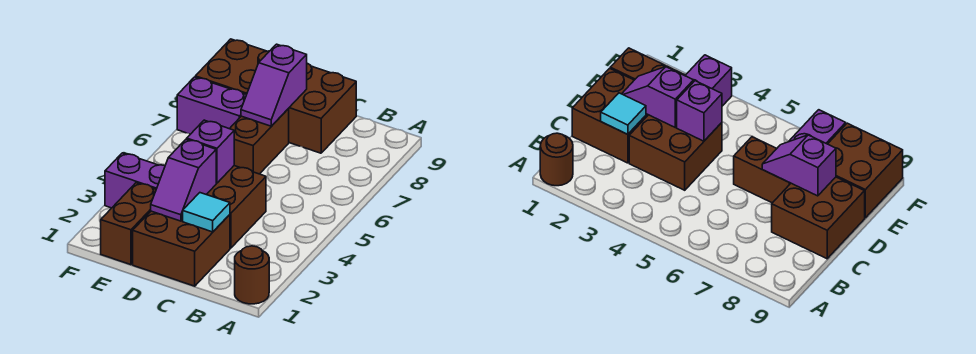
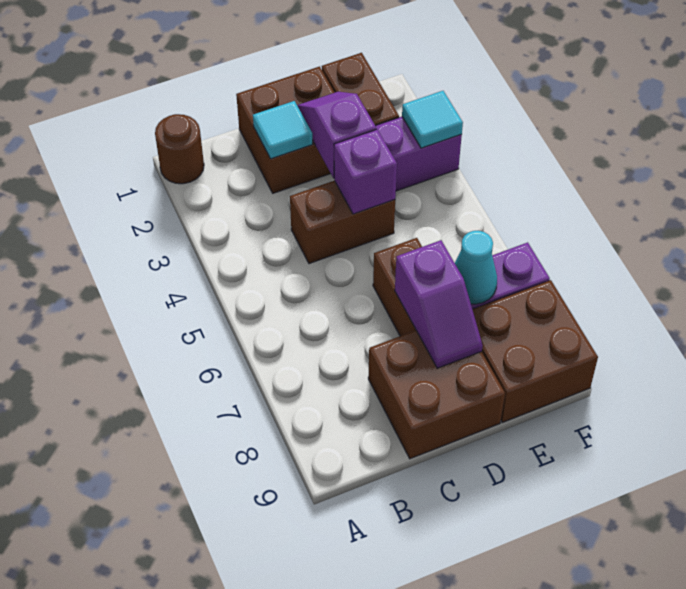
brown brick C3:D4 level 1 -> brown brick C4:D4 level 1
purple slope D7:D8 level 2 top 8 -> purple slope D7:D8 level 2 top 7
none -> cyan cone E7 level 2
none -> cyan tile F3 level 2

